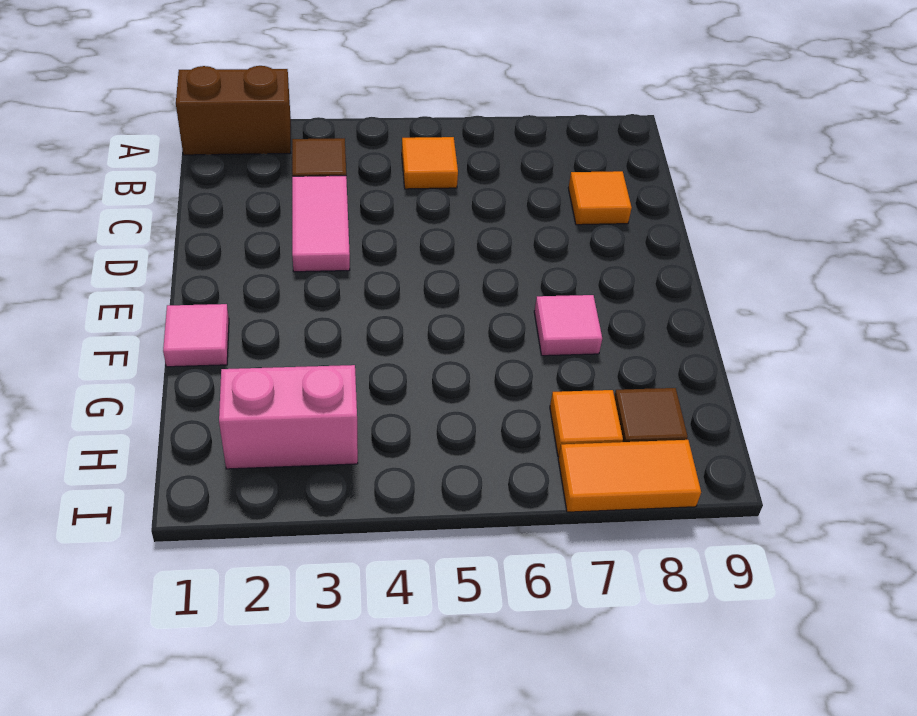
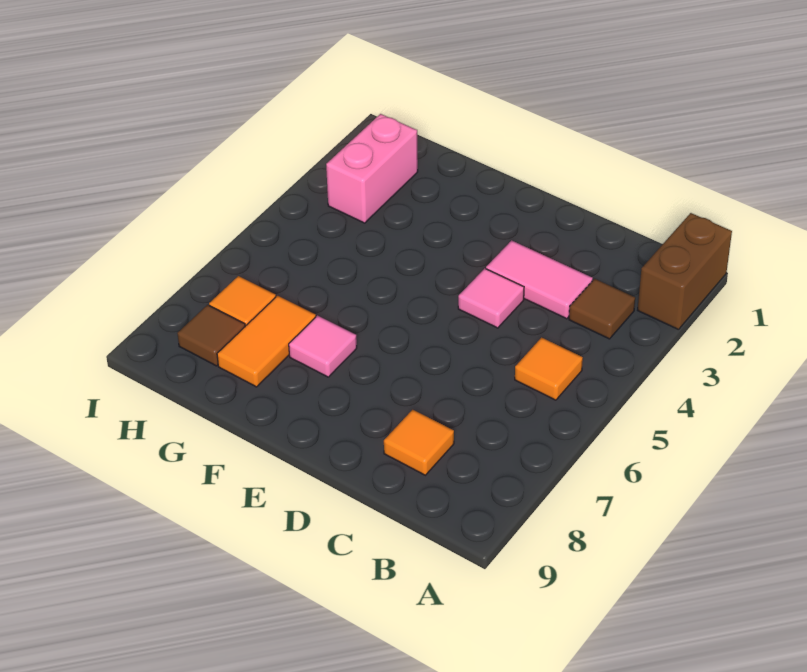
pink tile F1 level 1 -> pink tile D4 level 1
orange tile I7:I8 level 1 -> orange tile G7:G8 level 1

